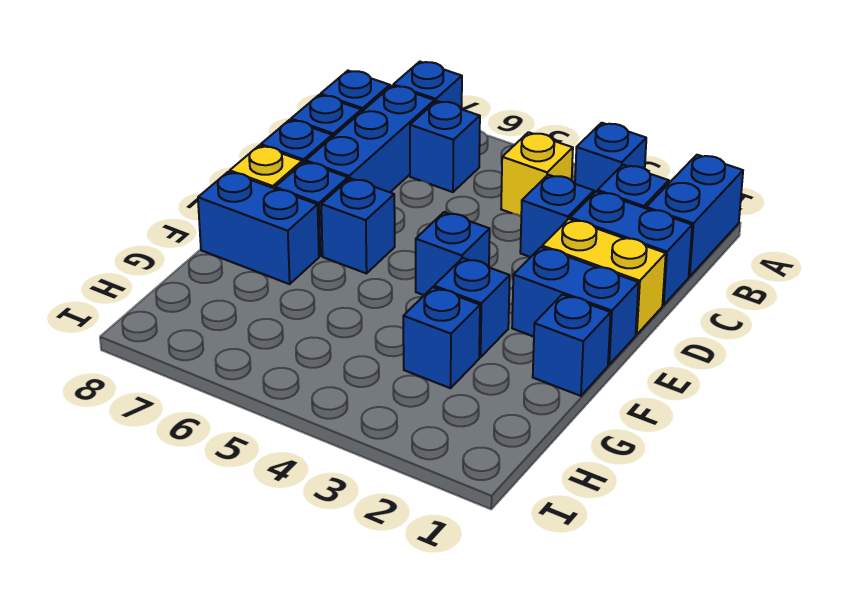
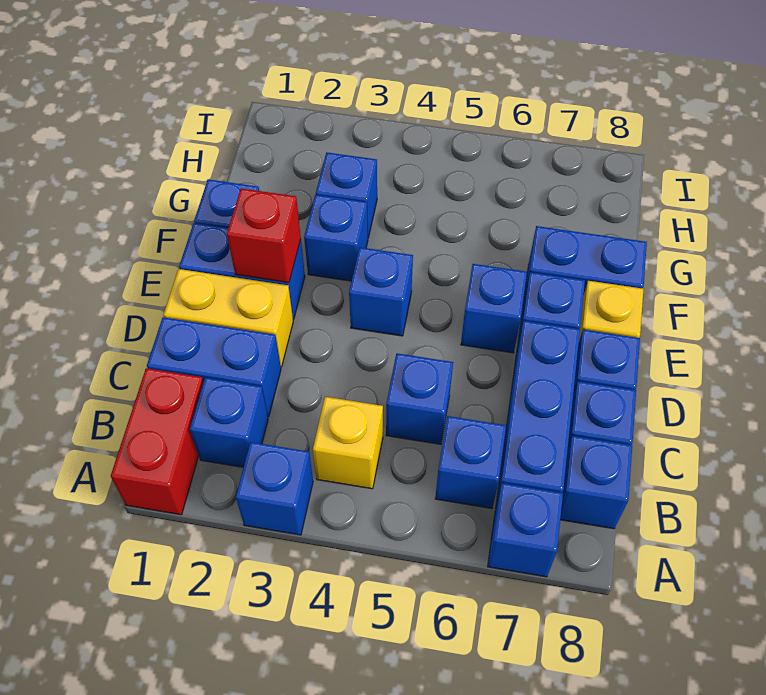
blue brick A1:B1 level 1 -> red brick A1:B1 level 1
blue brick C3 level 1 -> blue brick C5 level 1
none -> red brick E2 level 2

